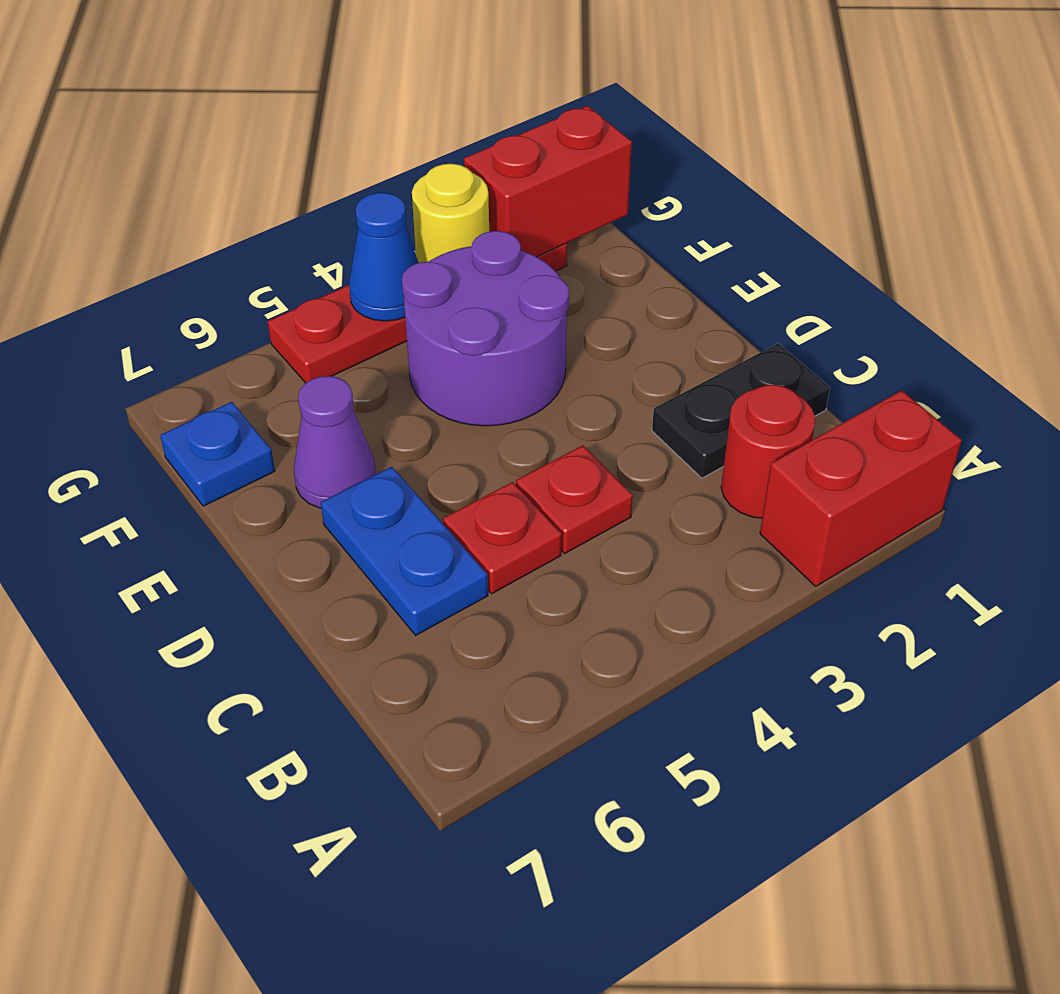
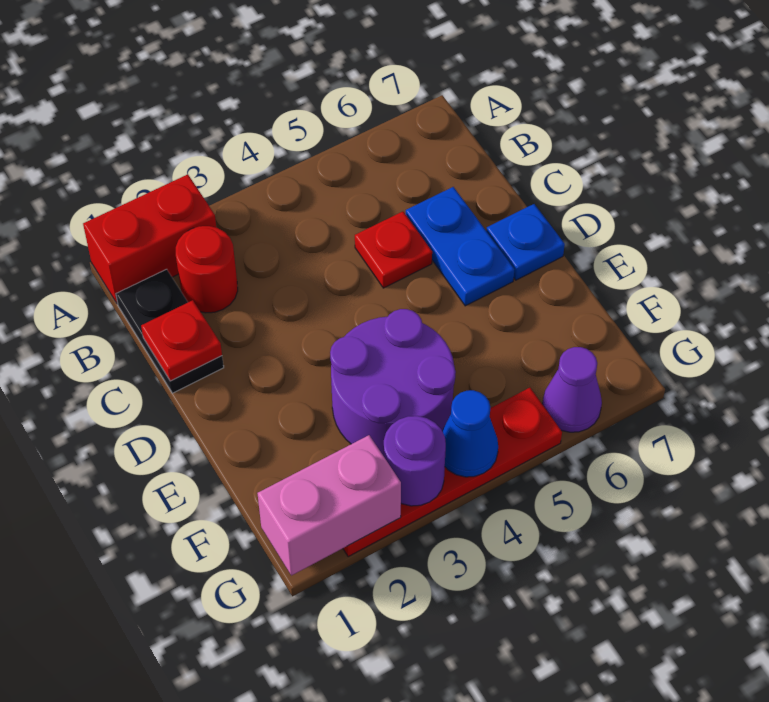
black plate C1:C2 level 1 -> black plate B1:C1 level 1
red plate C4 level 1 -> red plate C1 level 2
purple cone E6 level 1 -> purple cone G6 level 1
blue plate F7 level 1 -> blue plate D7 level 1
red brick G1:G2 level 2 -> pink brick G1:G2 level 2
yellow round brick G3 level 2 -> purple round brick G3 level 2

